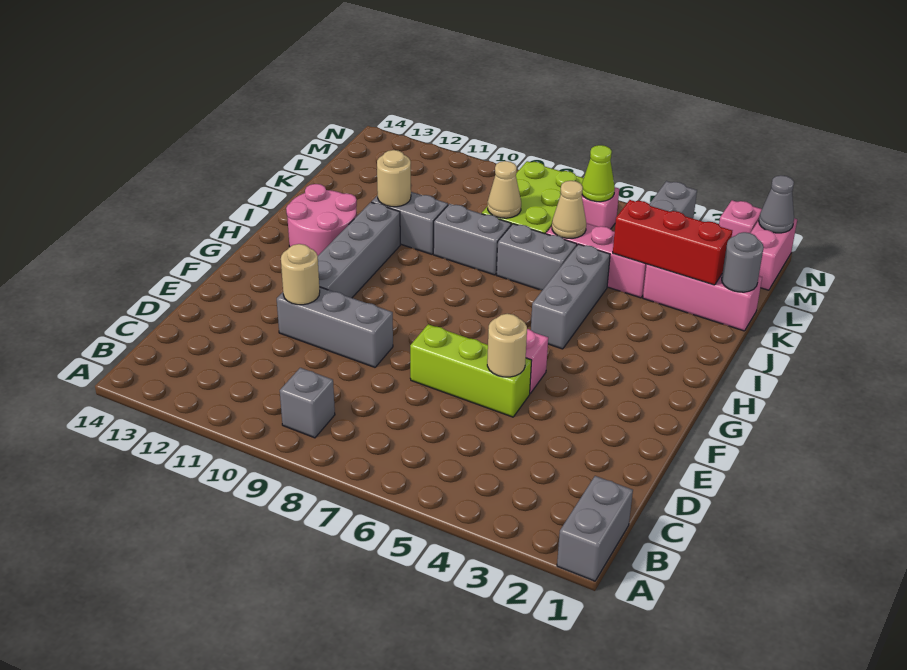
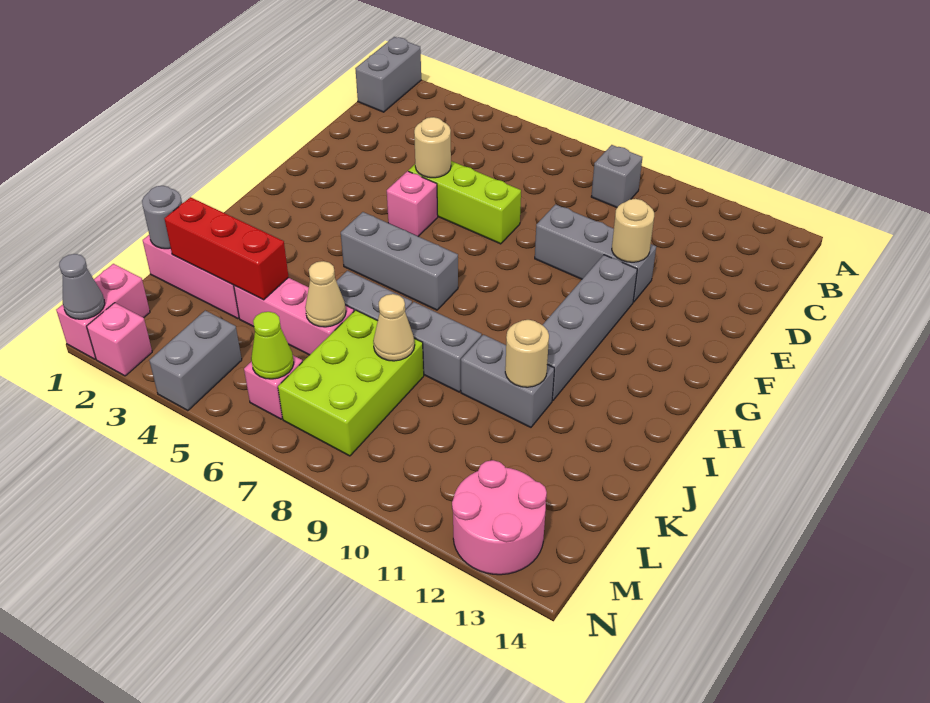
grey brick H5:J5 level 1 -> grey brick H5:H7 level 1
pink round brick H12:I13 level 1 -> pink round brick M12:N13 level 1

